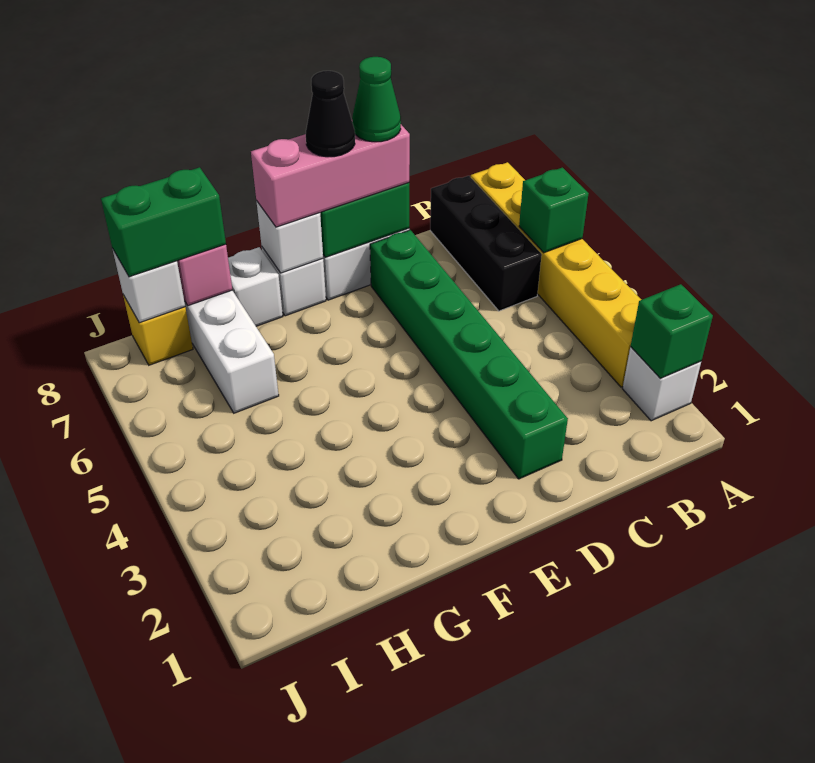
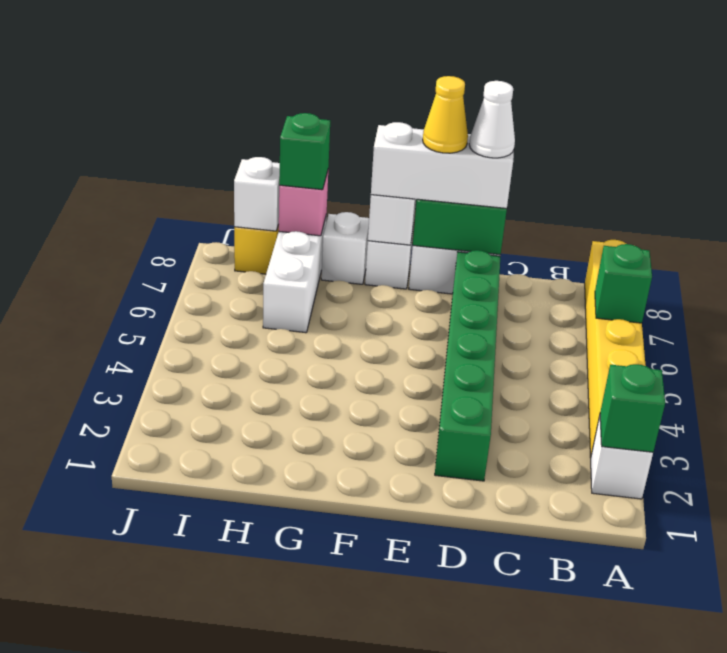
black brick B6:B8 level 1 -> none
pink brick D8:F8 level 3 -> white brick D8:F8 level 3
green cone D8 level 4 -> white cone D8 level 4
black cone E8 level 4 -> yellow cone E8 level 4
green brick H8:I8 level 3 -> green brick H8 level 3

